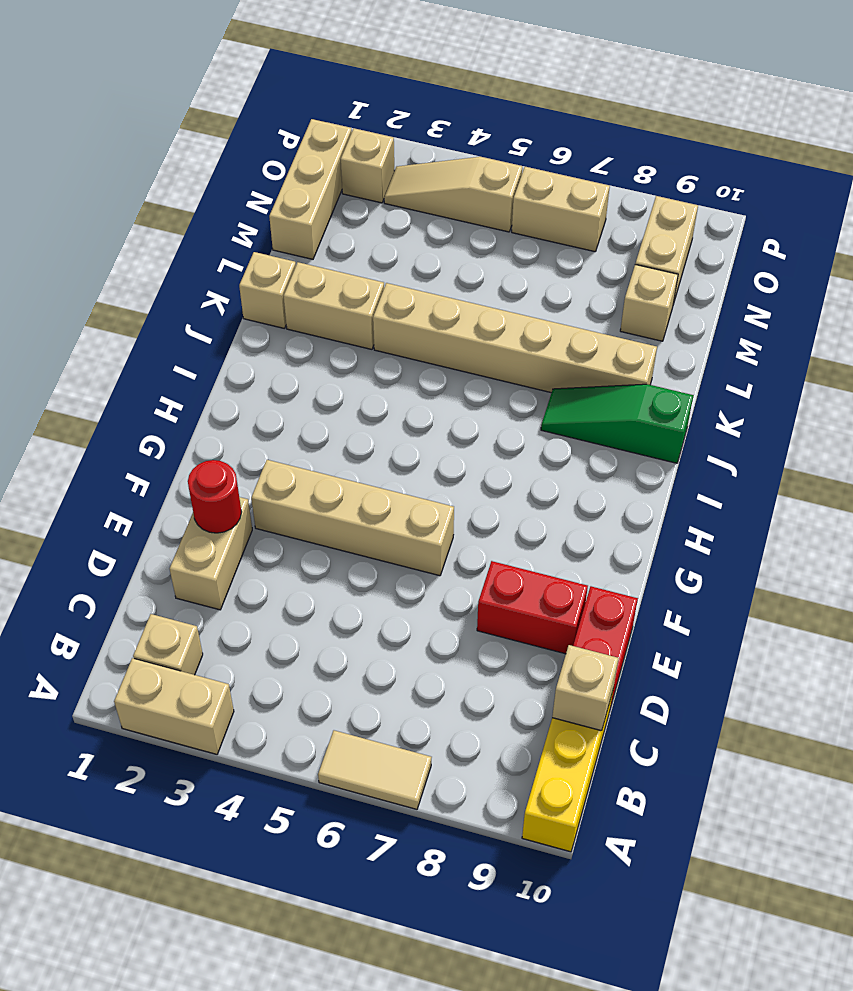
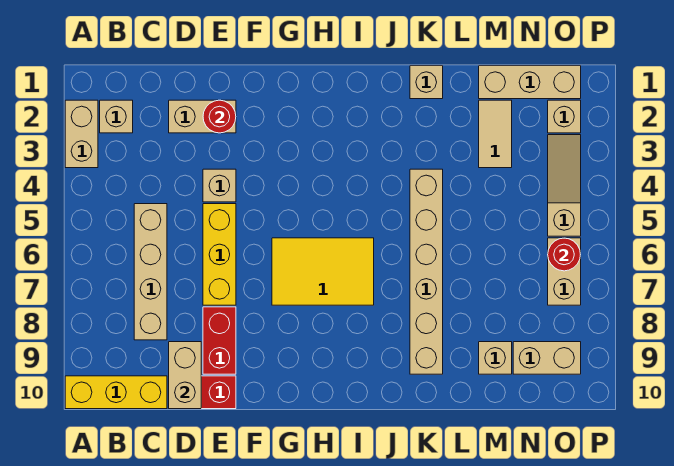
tan tile A6:A7 level 1 -> tan tile M2:M3 level 1
tan brick C10 level 2 -> tan brick E4 level 1
none -> yellow brick E5:E7 level 1
tan brick F3:F6 level 1 -> tan brick C5:C8 level 1
none -> yellow tile G6:I7 level 1
green slope J8:J10 level 1 top 10 -> none
tan brick K2:K3 level 1 -> tan brick D9:D10 level 2
none -> red round brick O6 level 2

